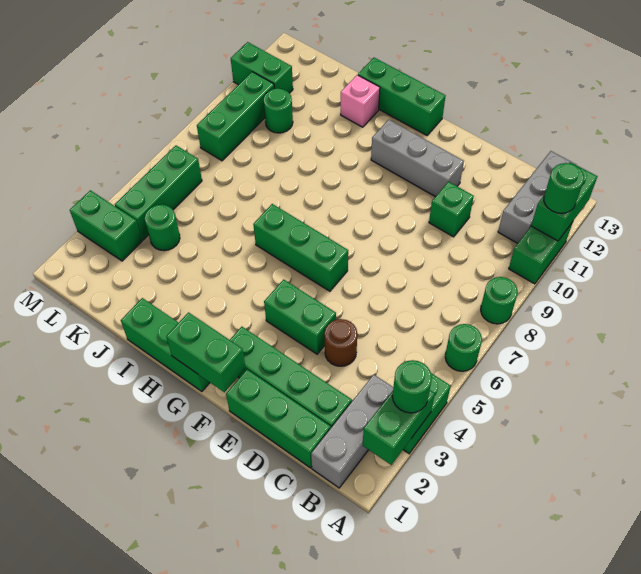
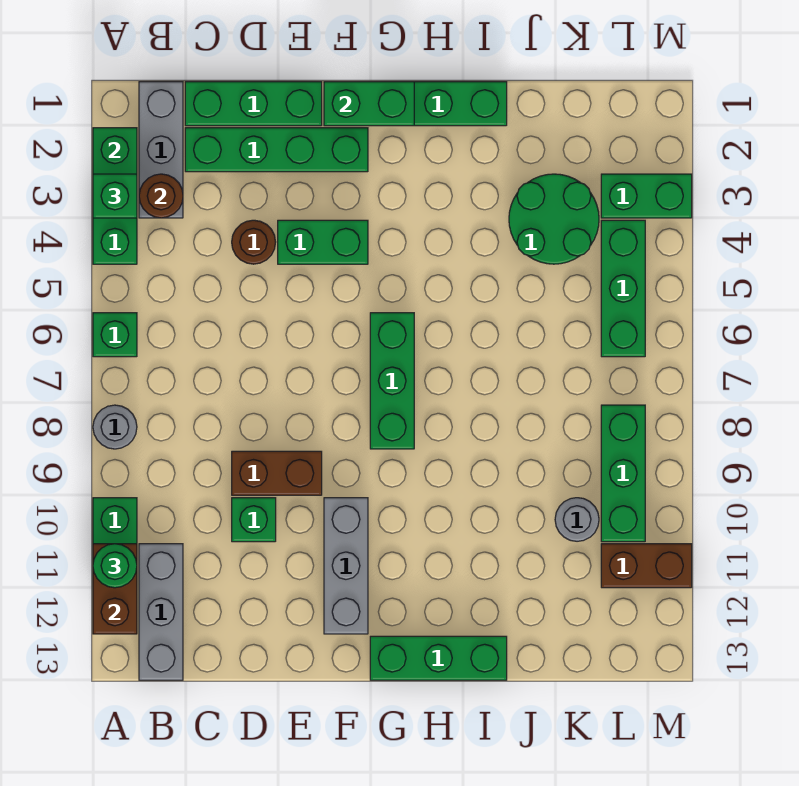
green round brick A3 level 3 -> green brick A3 level 3
green round brick A6 level 1 -> green brick A6 level 1
green round brick A8 level 1 -> grey round brick A8 level 1
green brick A11:A12 level 2 -> brown brick A11:A12 level 2
none -> brown round brick B3 level 2
none -> brown brick D9:E9 level 1
grey brick E11:G11 level 1 -> grey brick F10:F12 level 1
green brick F6:H6 level 1 -> green brick G6:G8 level 1
pink brick I12 level 1 -> none
green round brick K4 level 1 -> green round brick J3:K4 level 1
green round brick K10 level 1 -> grey round brick K10 level 1
green brick L11:M11 level 1 -> brown brick L11:M11 level 1

